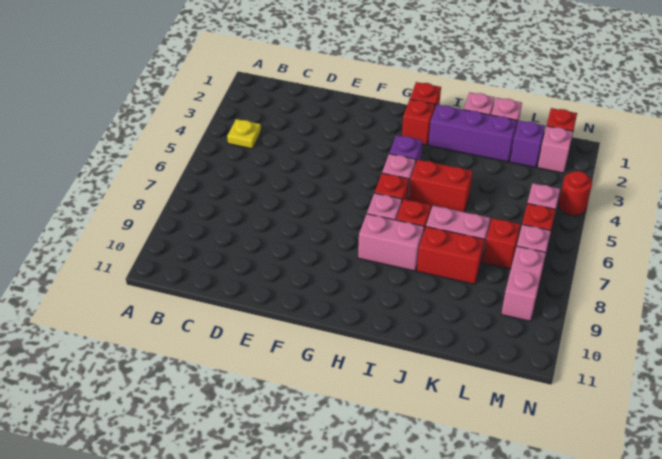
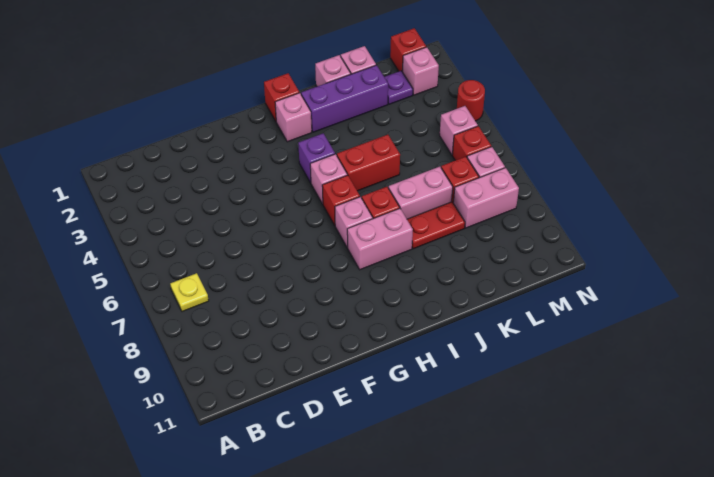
yellow plate B4 level 1 -> yellow plate B7 level 1
red brick H2 level 1 -> pink brick H2 level 1
red brick J8:K8 level 1 -> red plate J8:K8 level 1
purple brick L2 level 1 -> purple plate L2 level 1
pink brick M8:M9 level 1 -> pink brick L8:M8 level 1

